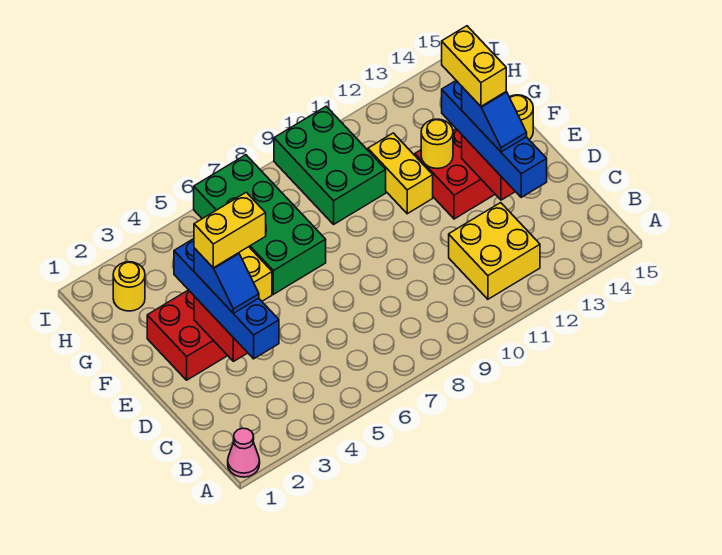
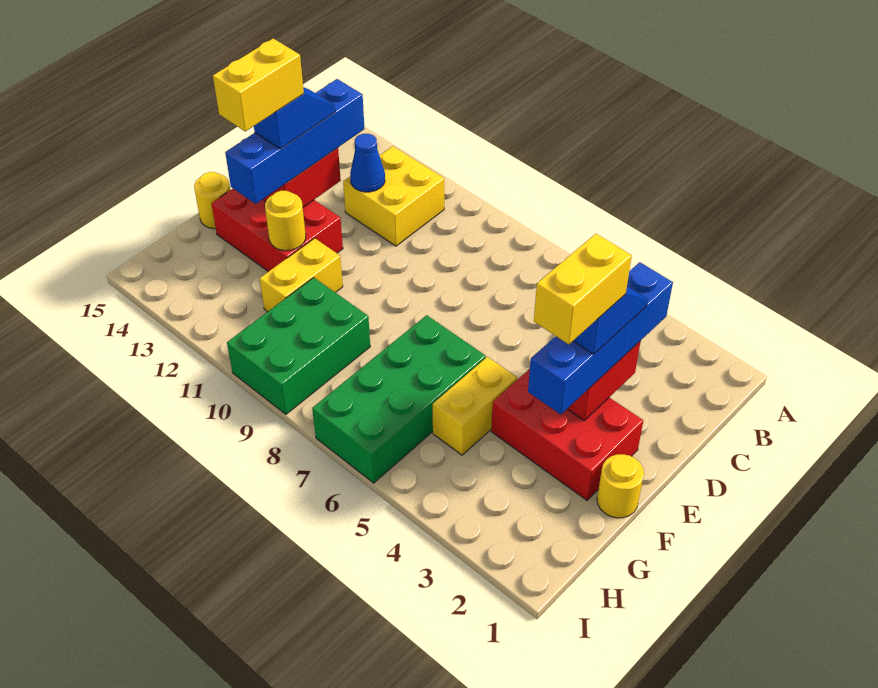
pink cone A1 level 1 -> none
none -> blue cone C12 level 2
yellow brick E3:E4 level 5 -> yellow brick E3:F3 level 5
yellow round brick H2 level 1 -> yellow round brick F1 level 1

